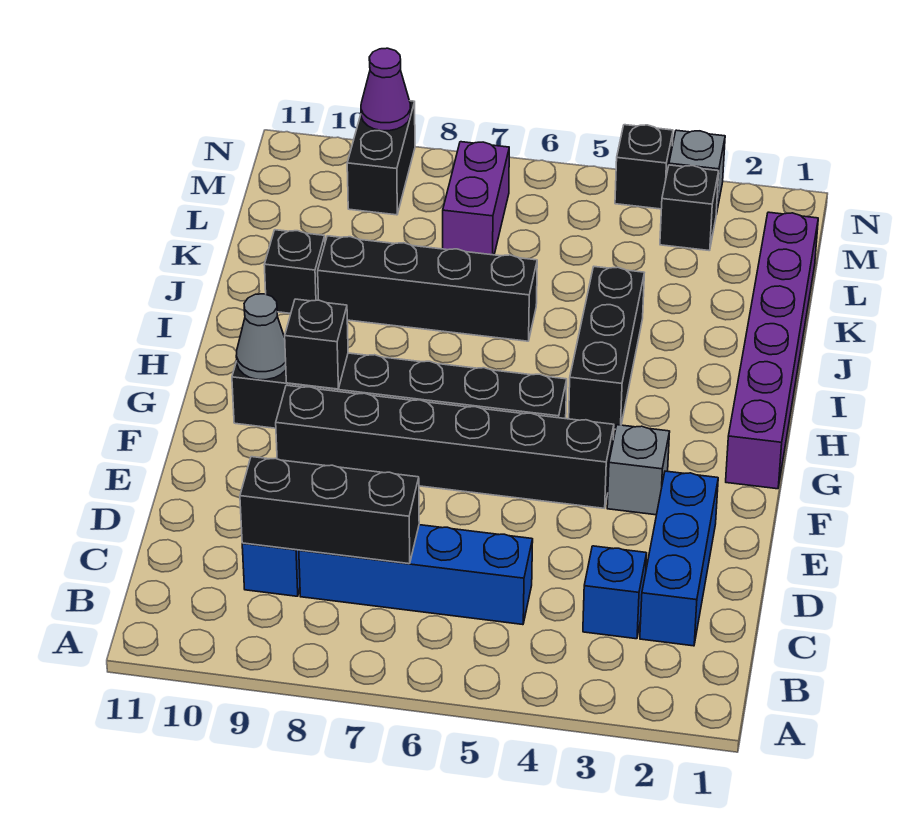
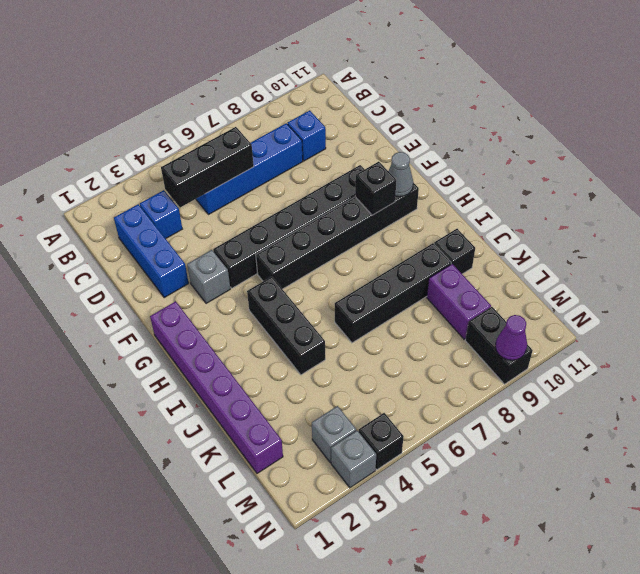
black brick C7:C9 level 2 -> black brick C4:C6 level 2
purple brick L7:M7 level 1 -> purple brick K9:L9 level 1
black brick M3 level 1 -> grey brick M3 level 1

